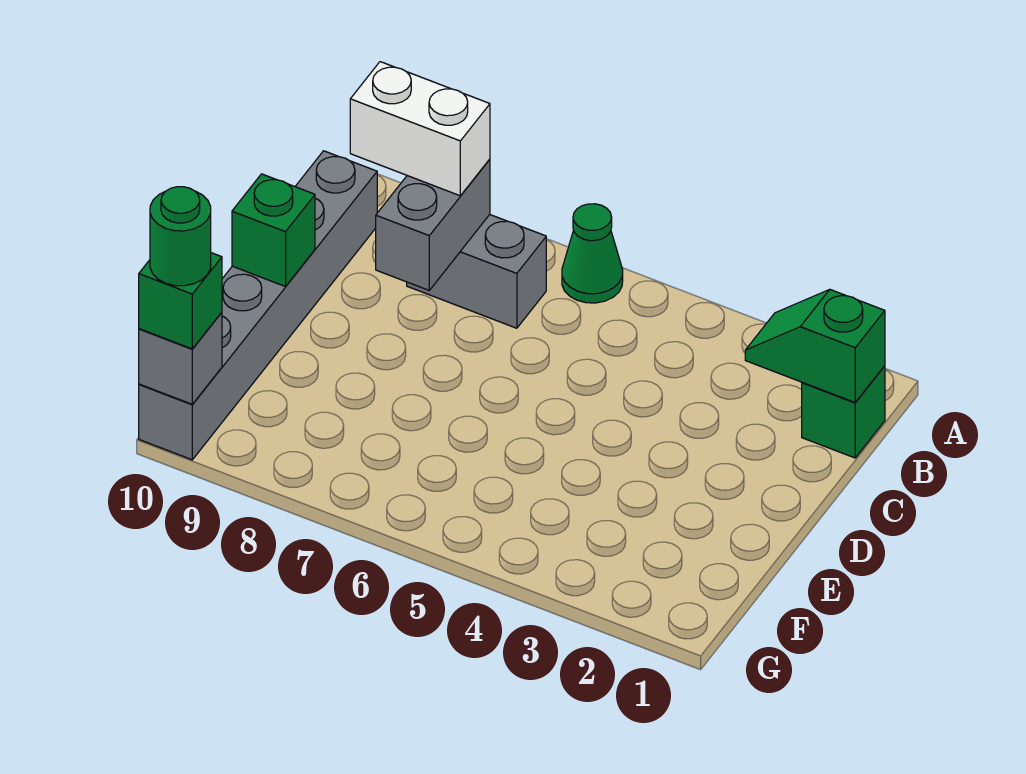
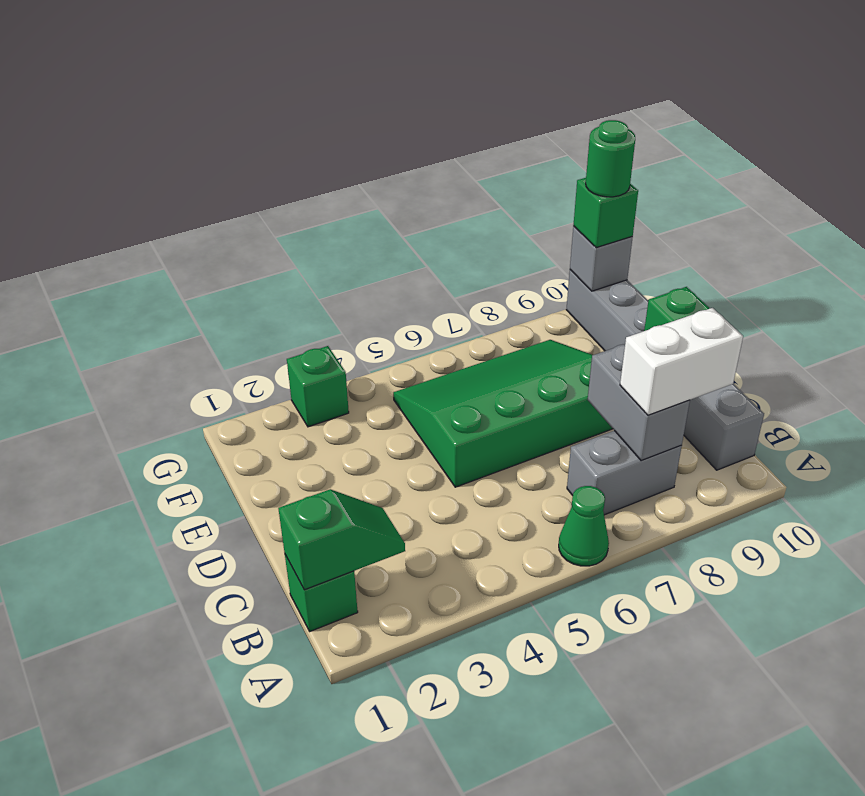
none -> green slope D5:F8 level 1 top D
none -> green brick G3 level 1

